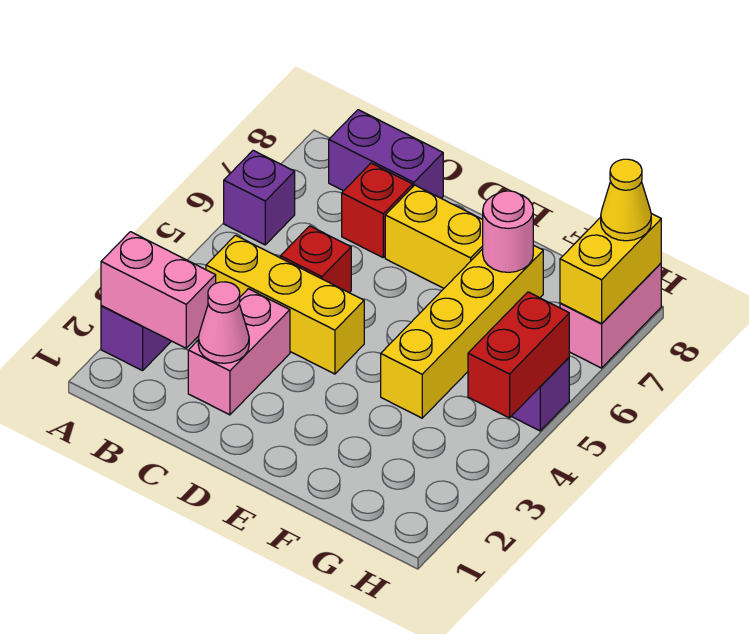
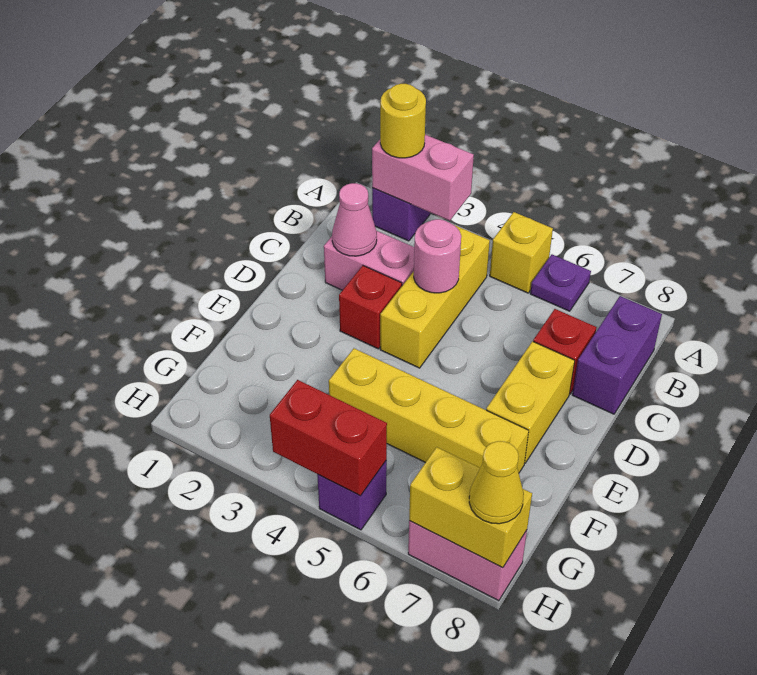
pink brick A2:B2 level 2 -> pink brick A2:A3 level 2
none -> yellow round brick A2 level 3
none -> yellow brick A5 level 1
purple brick A6 level 1 -> purple plate A6 level 1
red brick C5 level 1 -> red brick D3 level 1
pink round brick F7 level 2 -> pink round brick C4 level 2

